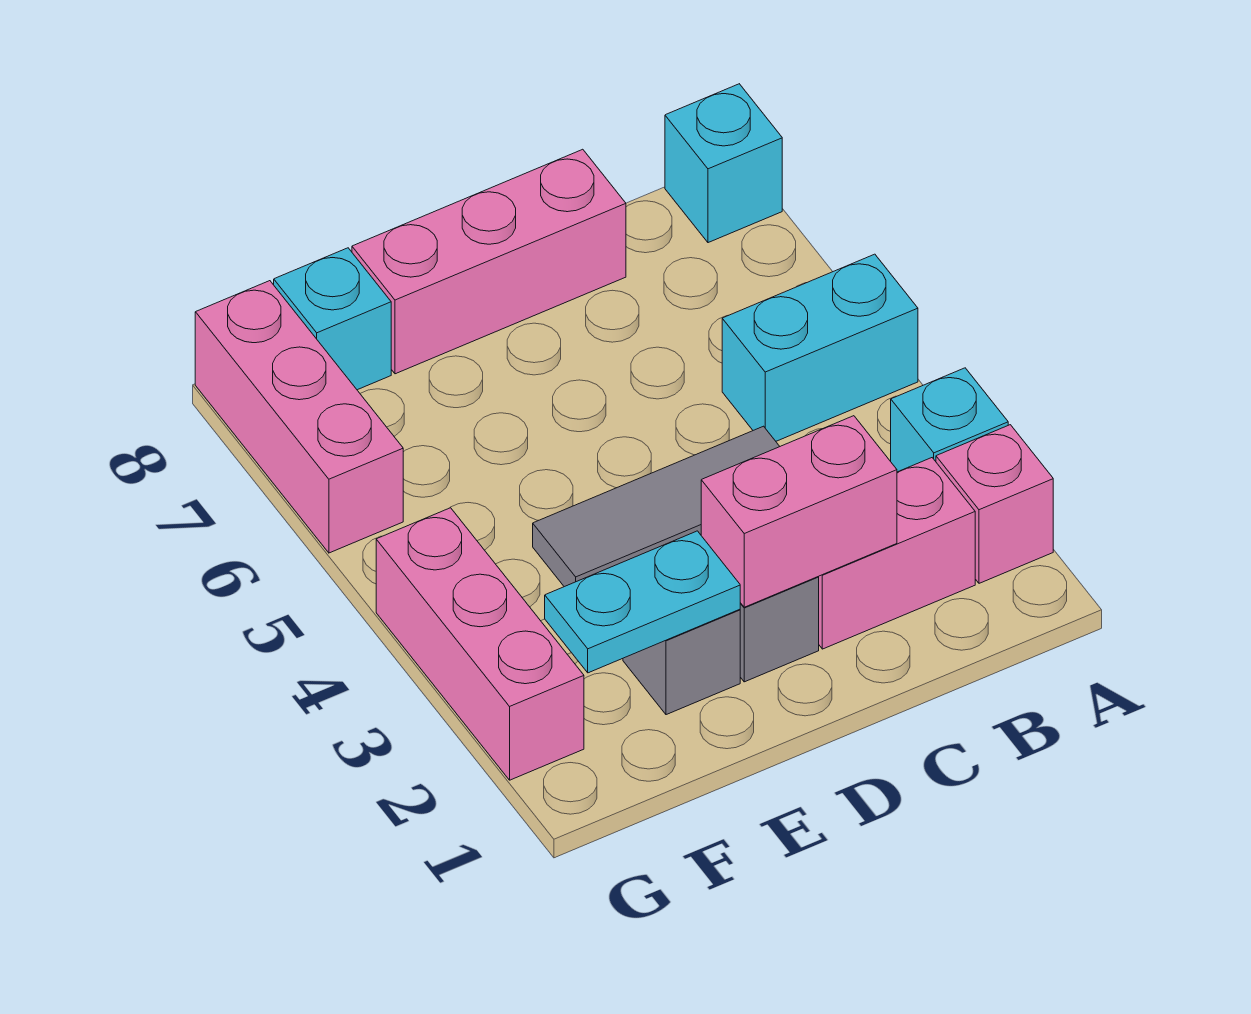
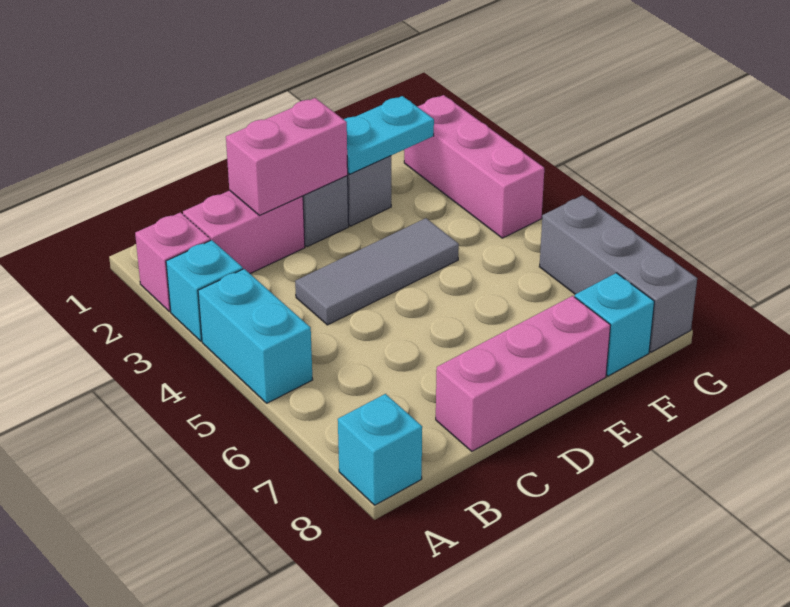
cyan brick A5:B5 level 1 -> cyan brick A4:A5 level 1
pink brick G6:G8 level 1 -> grey brick G6:G8 level 1

